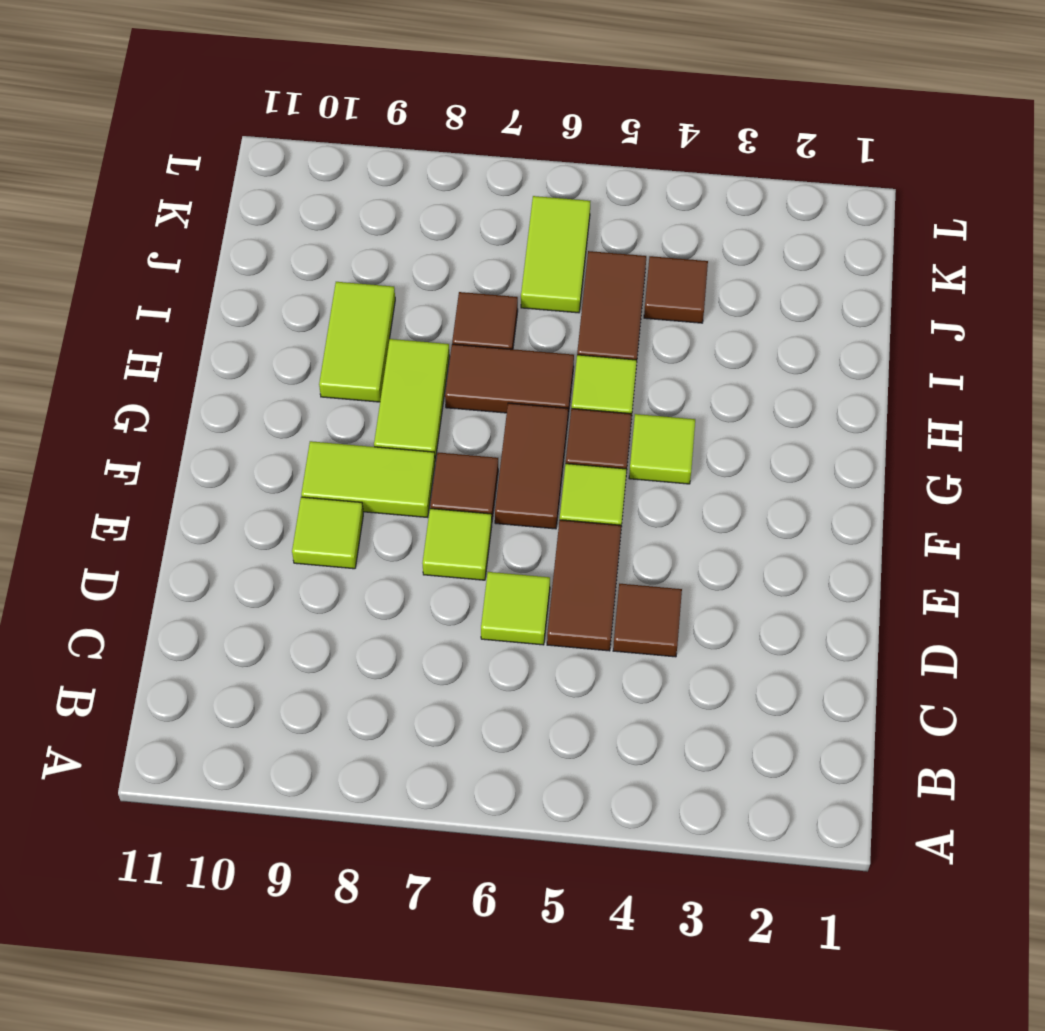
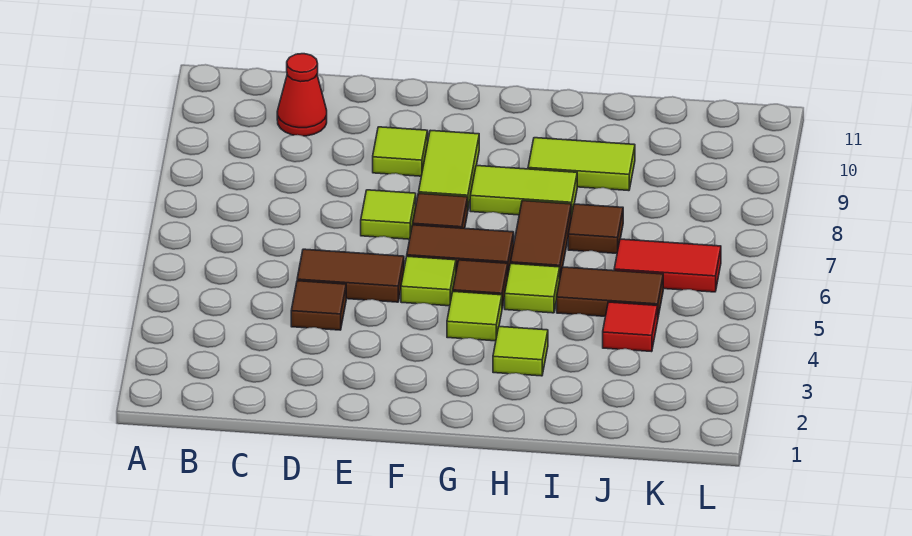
none -> red cone C10 level 1
lime tile D6 level 1 -> lime tile H3 level 1
brown tile J4 level 1 -> red tile J4 level 1
lime tile J6:K6 level 1 -> red tile J6:K6 level 1

